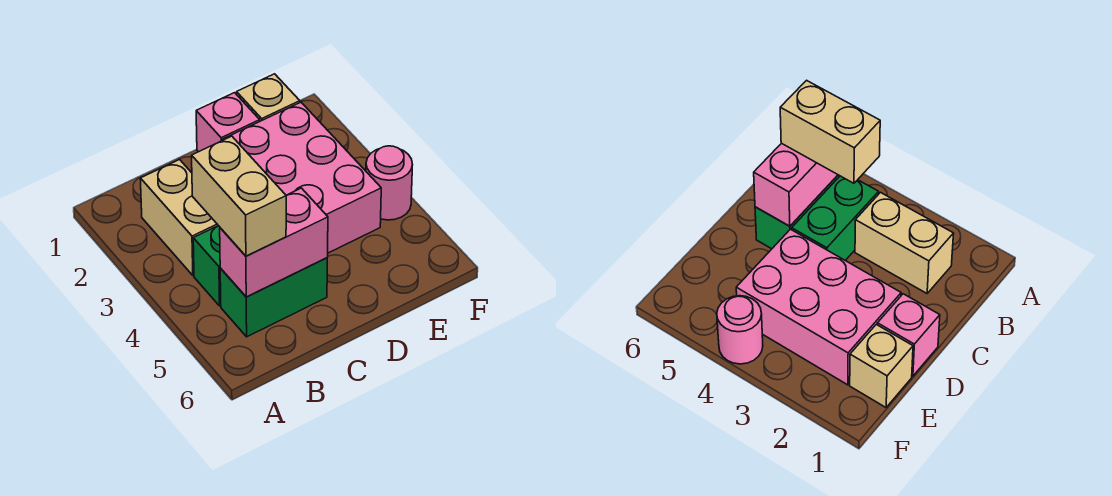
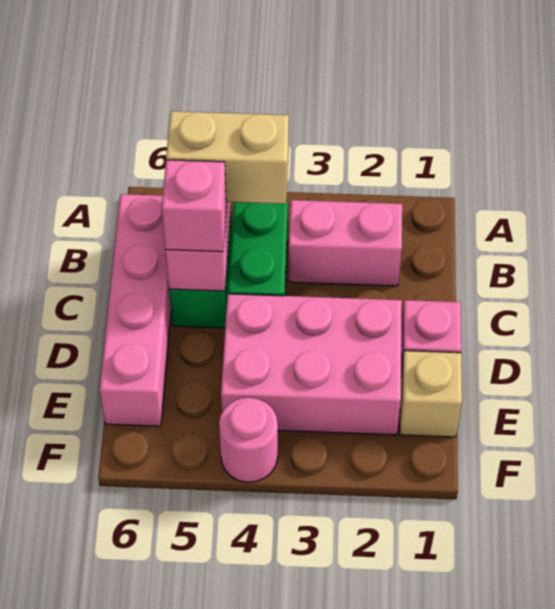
tan brick B2:B3 level 1 -> pink brick B2:B3 level 1
none -> pink brick B6:E6 level 1
none -> pink brick C5 level 3

